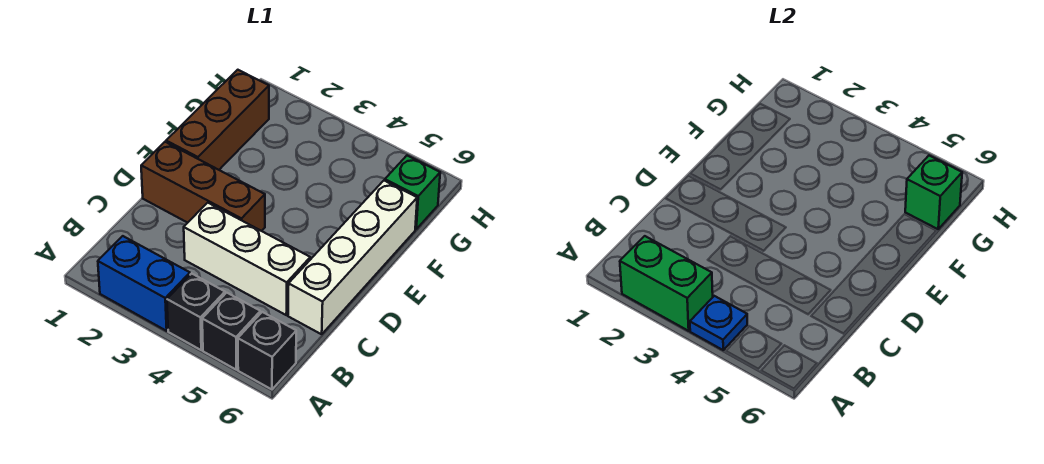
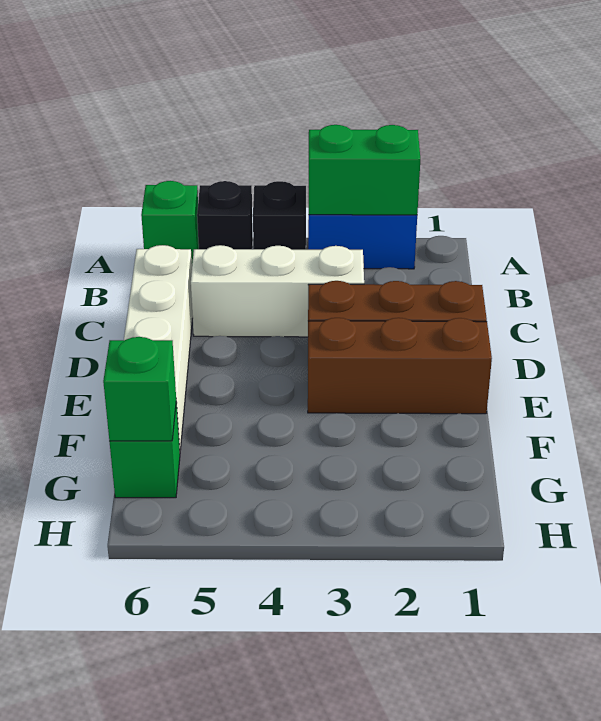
blue plate A4 level 2 -> none
black brick A6 level 1 -> green brick A6 level 1
brown brick E1:G1 level 1 -> brown brick E1:E3 level 1

